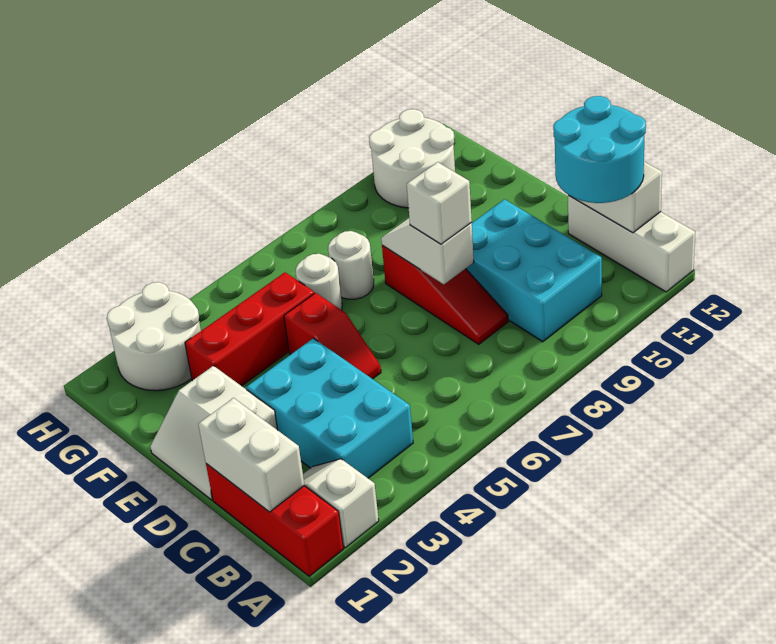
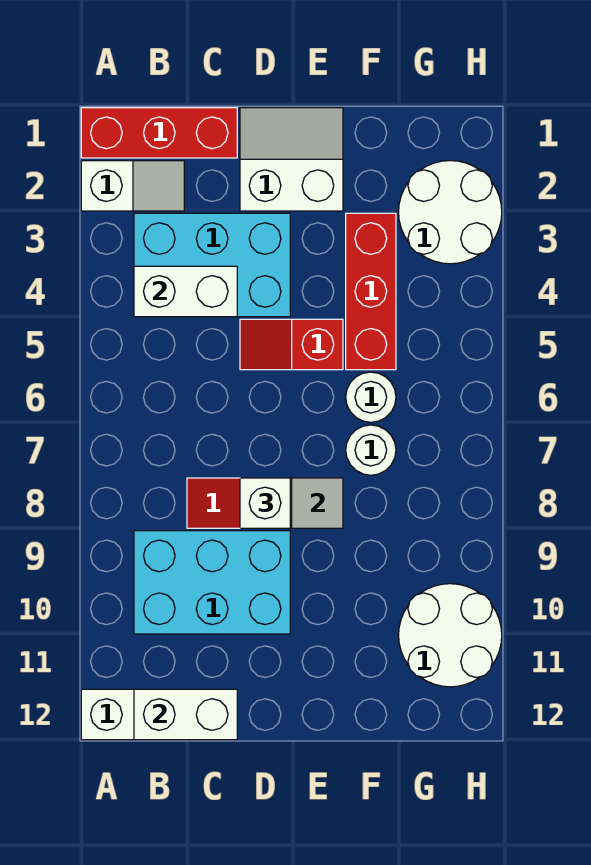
white brick B1:C1 level 2 -> white brick B4:C4 level 2
cyan round brick B11:C12 level 3 -> none

